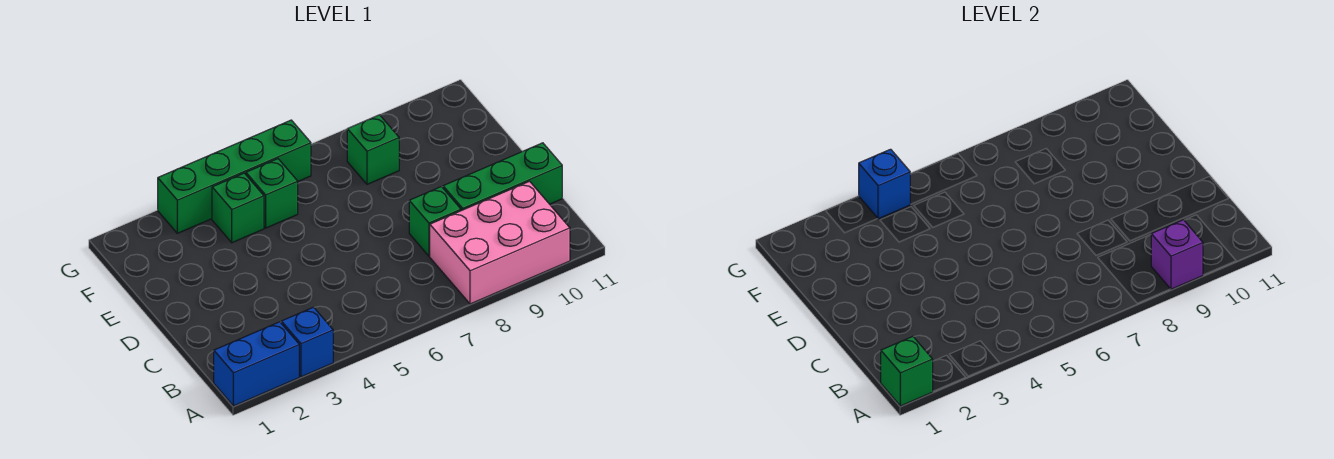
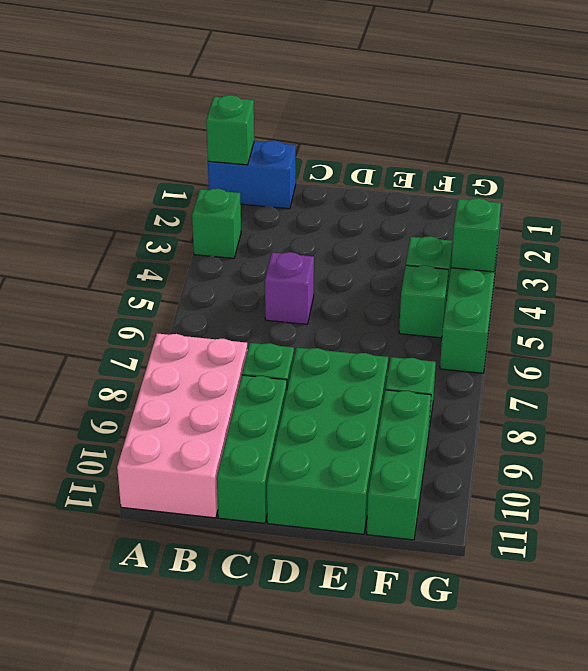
blue brick A1:A2 level 1 -> blue brick A1:B1 level 1
blue brick A3 level 1 -> green brick A3 level 1
pink brick A8:B10 level 1 -> pink brick A8:B11 level 1
purple brick A9 level 2 -> purple brick C5 level 1
none -> green brick D8:E11 level 1
none -> green brick F9:F11 level 1
blue brick G4 level 2 -> green brick G4 level 2

